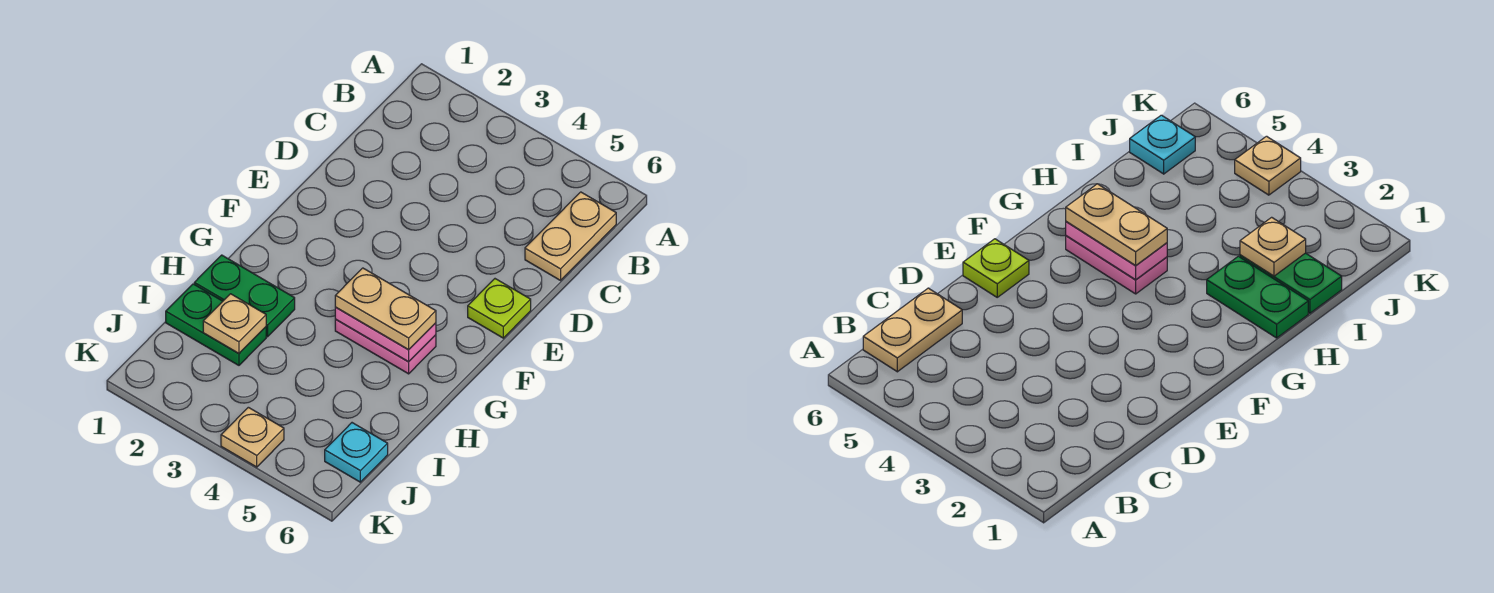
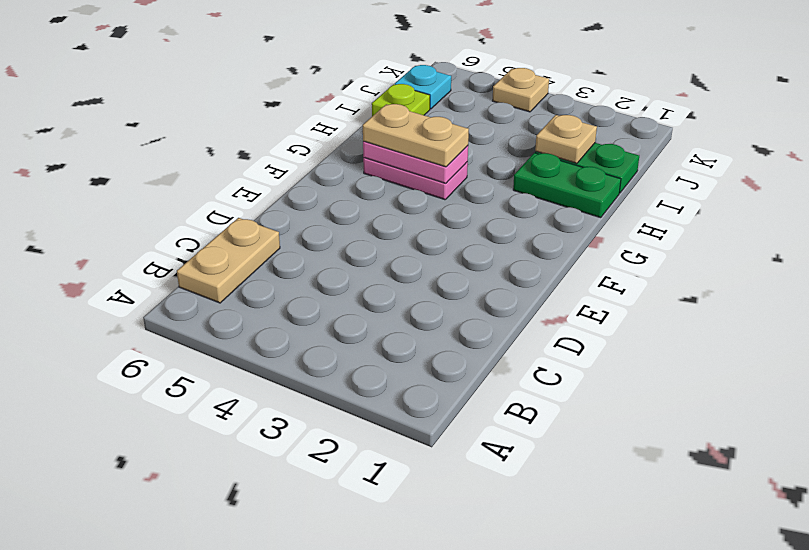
lime plate E6 level 1 -> lime plate I6 level 1

